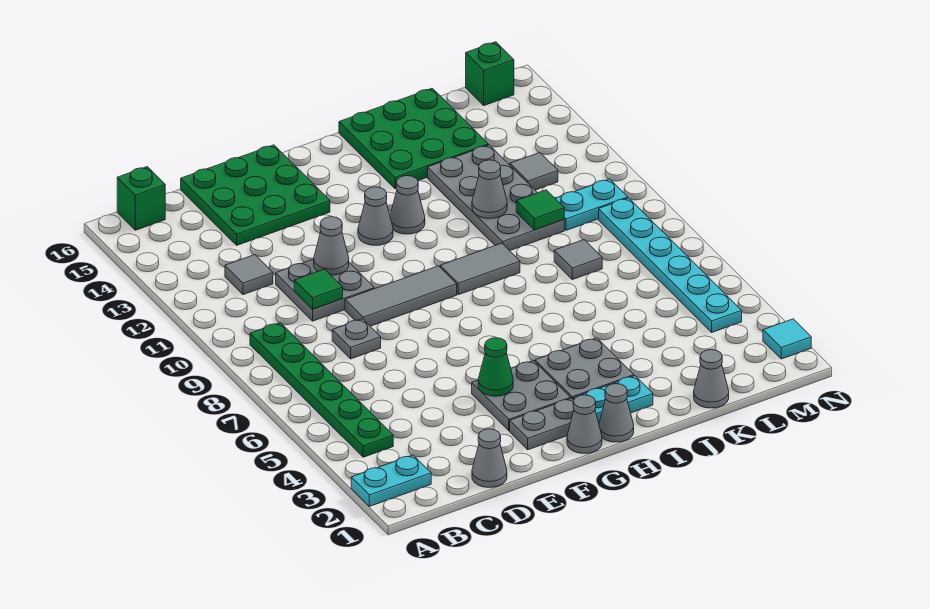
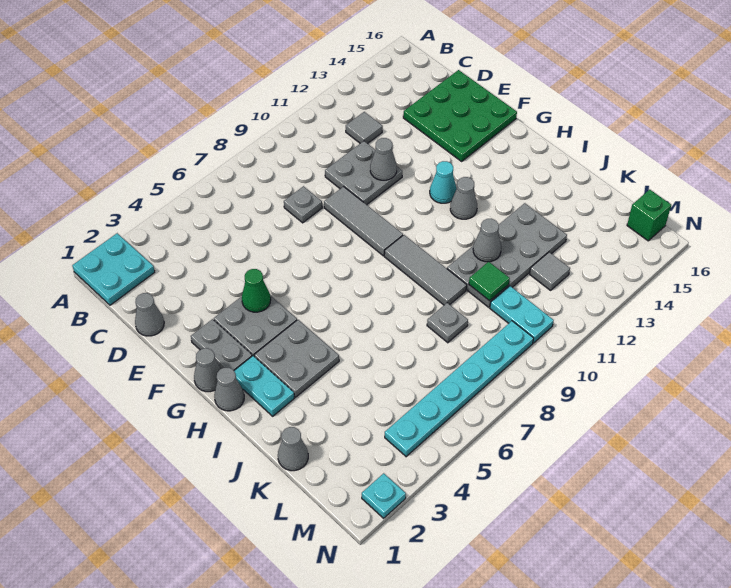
cyan plate A2:B2 level 1 -> cyan plate A1:B2 level 1
green plate B4:B9 level 1 -> none
green brick B16 level 1 -> none
green tile D10 level 2 -> none
grey cone G12 level 1 -> cyan cone G12 level 1
grey tile H9:I9 level 1 -> grey tile H9:J9 level 1
green plate I14:K16 level 1 -> none
grey tile K8 level 1 -> grey plate K8 level 1
cyan tile N2 level 1 -> cyan plate N2 level 1

